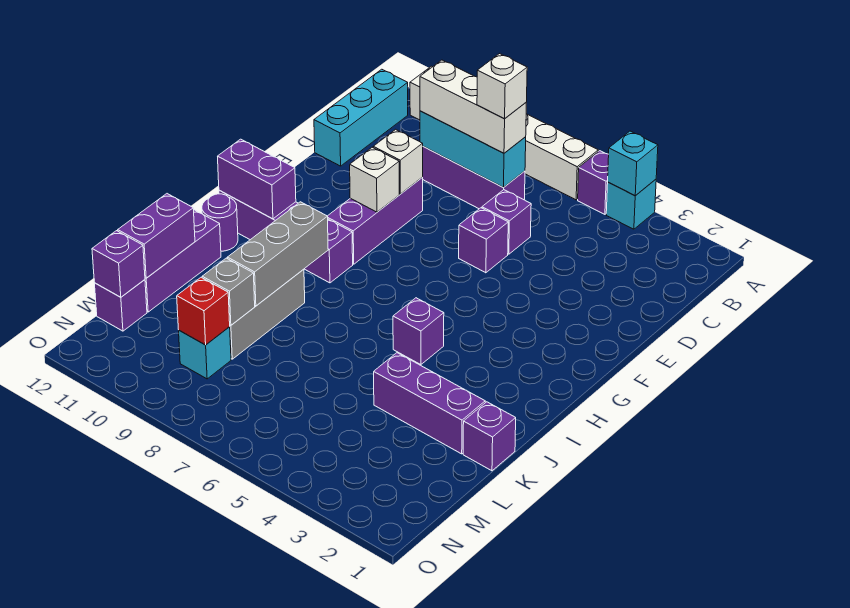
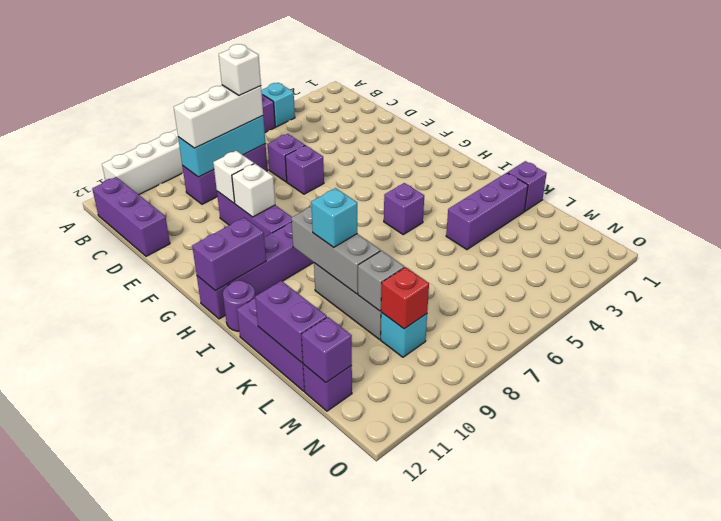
cyan brick A4 level 2 -> cyan brick J9 level 3
cyan brick B12:D12 level 1 -> purple brick B12:D12 level 1

